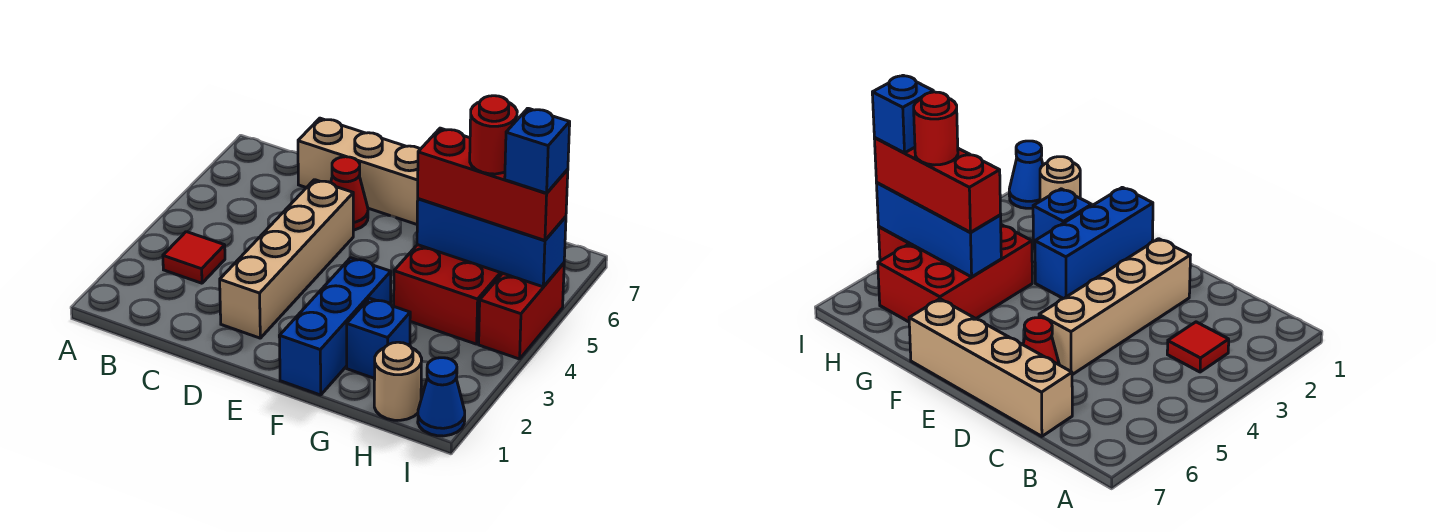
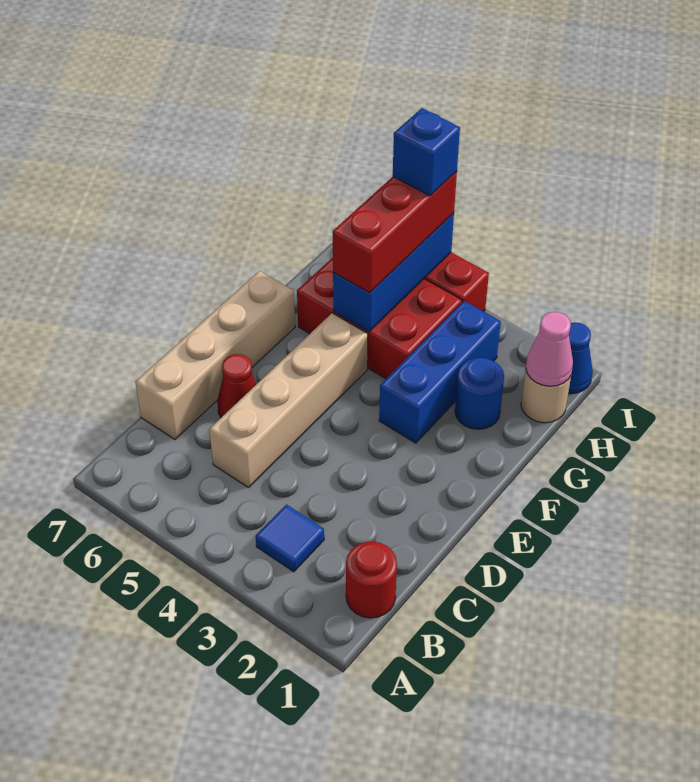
red tile B3 level 1 -> blue tile B3 level 1
tan brick D2:D5 level 1 -> tan brick C5:F5 level 1
blue brick F1:F3 level 1 -> blue brick F3:H3 level 1
blue brick G2 level 1 -> blue round brick G2 level 1
none -> pink cone H1 level 2
red round brick H5 level 4 -> red round brick B1 level 1

